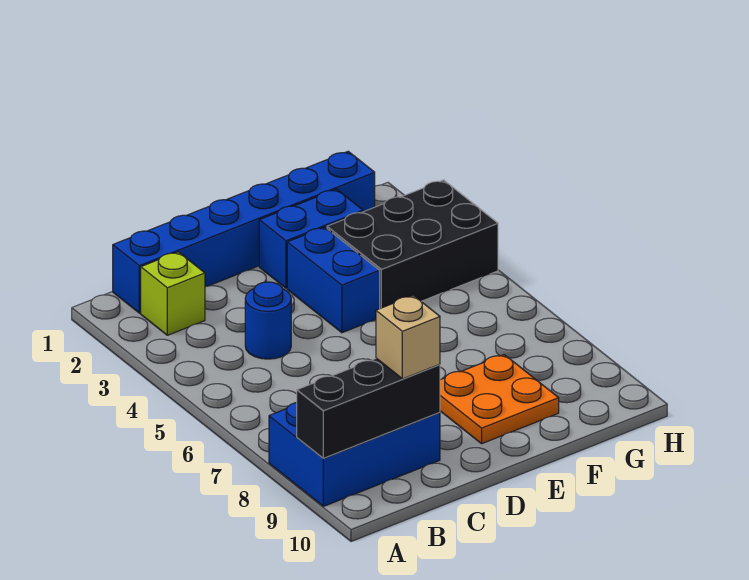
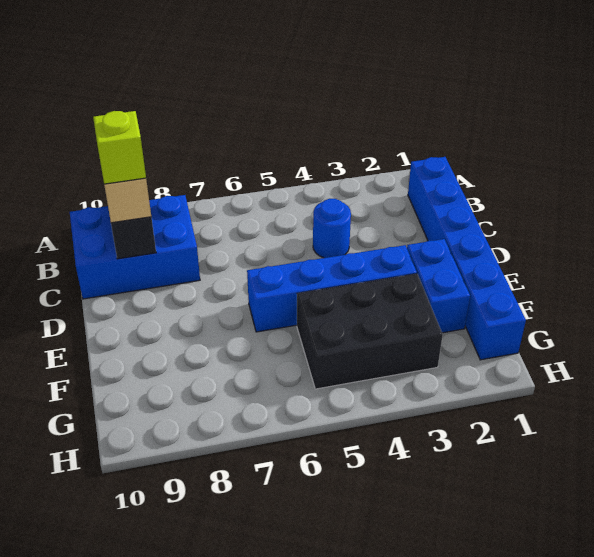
blue brick A8:C9 level 1 -> blue brick B8:C10 level 1
lime brick B2 level 1 -> lime brick C9 level 4
blue brick E3:E4 level 1 -> blue brick E3:E6 level 1
orange plate E8:F9 level 1 -> none
black brick F3:H4 level 1 -> black brick F3:G5 level 1

